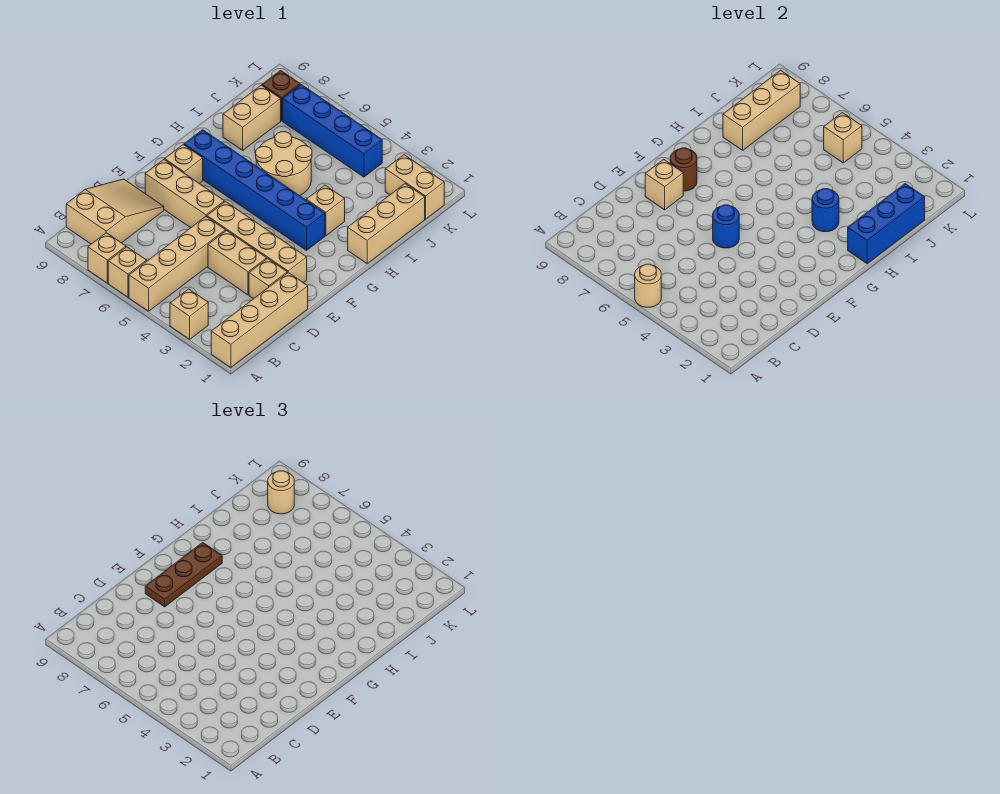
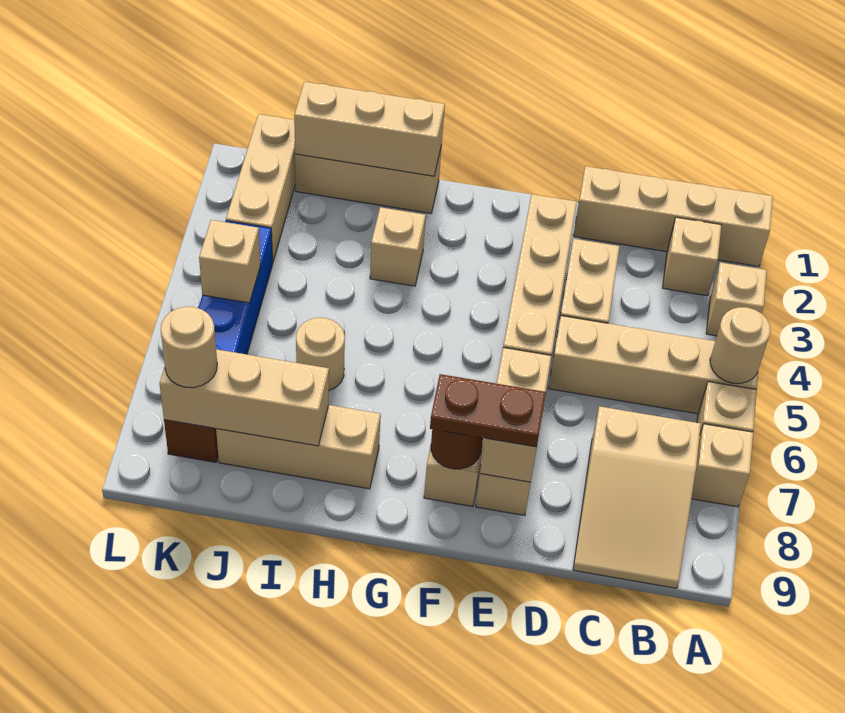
tan slope B8:D9 level 1 top B -> tan slope B7:C9 level 1 top 7
tan brick D2 level 1 -> tan brick B2 level 1
blue round brick E5 level 2 -> none
brown plate E8:G8 level 3 -> brown plate E8:F8 level 3
blue brick G3:G8 level 1 -> none
blue brick H1:J1 level 2 -> tan brick H1:J1 level 2
blue round brick H3 level 2 -> none
tan round brick H5:I6 level 1 -> tan round brick I6 level 1
tan brick I8:J8 level 1 -> tan brick H8:J8 level 1
tan brick K1:K2 level 1 -> tan brick K1:K3 level 1

